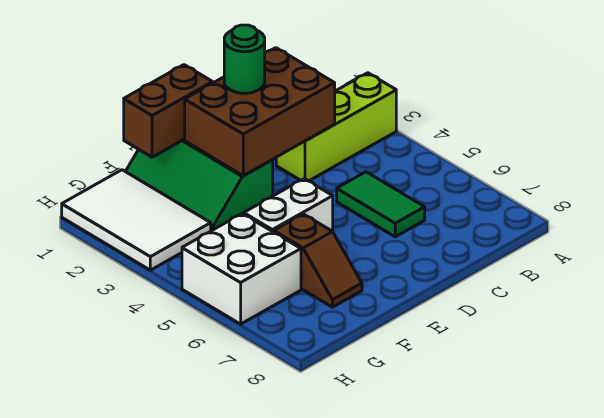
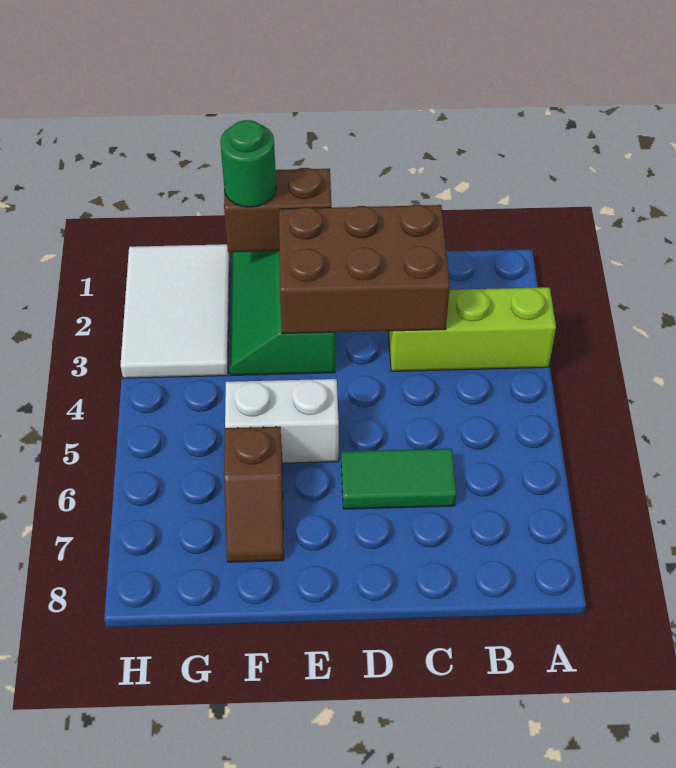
green tile C5:C6 level 1 -> green tile C6:D6 level 1
green round brick D2 level 3 -> green round brick F1 level 3
white brick G5:H6 level 1 -> none

